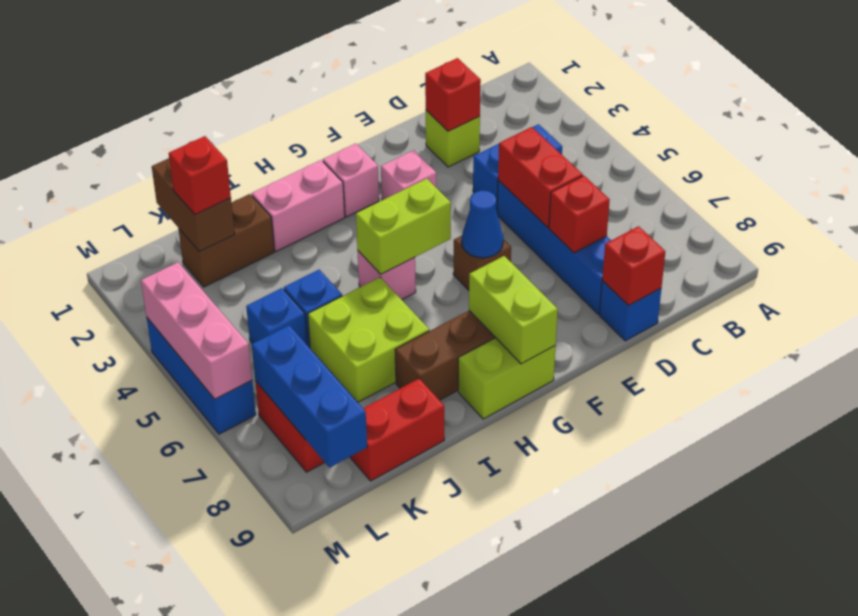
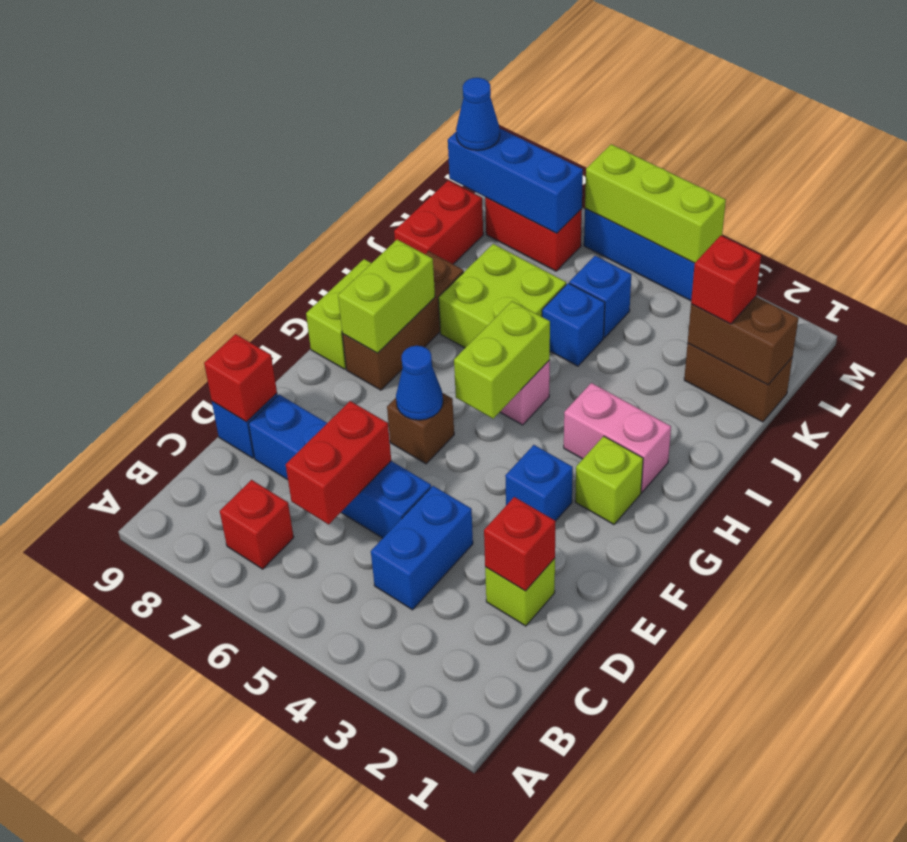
red brick D5:D6 level 2 -> red brick C6:D6 level 2
red brick D7 level 2 -> red brick B7 level 1
pink brick F3 level 1 -> blue brick F3 level 1
pink brick G2 level 1 -> lime brick G2 level 1
lime brick G8:G9 level 2 -> lime brick G8:H8 level 2
pink brick H2:I2 level 1 -> pink brick H2:H3 level 1
brown brick J2:K2 level 1 -> brown brick K1:K2 level 1
none -> blue cone L9 level 3
pink brick M4:M6 level 2 -> lime brick M4:M6 level 2

